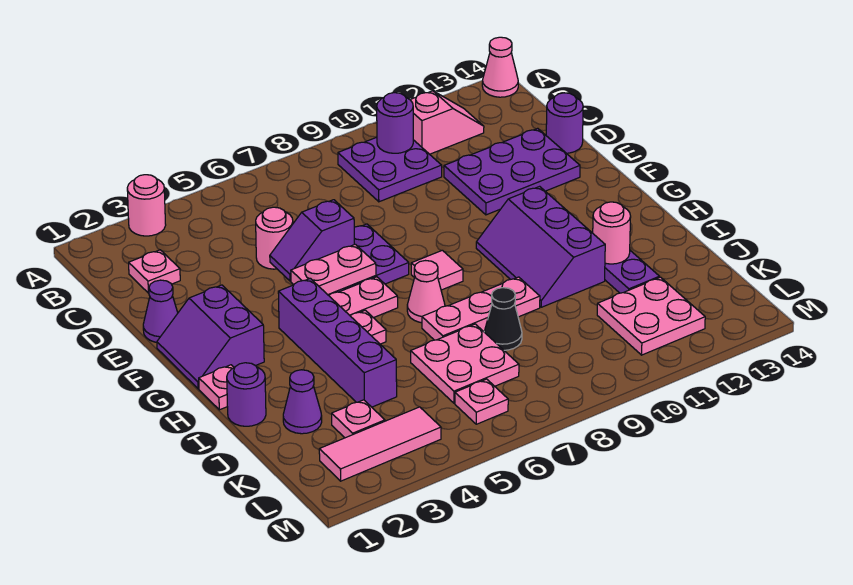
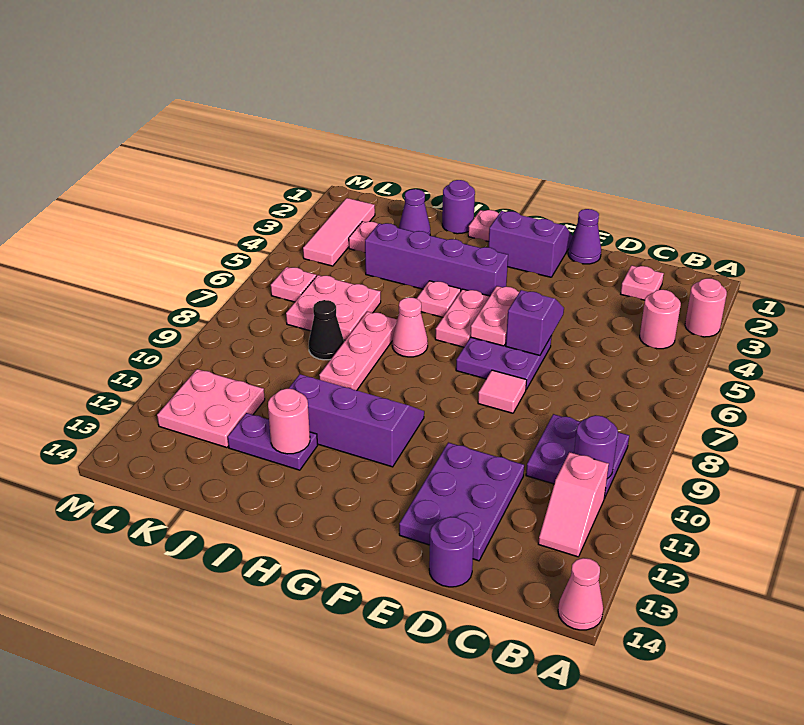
pink round brick D5 level 1 -> pink round brick B4 level 1
pink tile G8 level 1 -> pink tile E8 level 1

